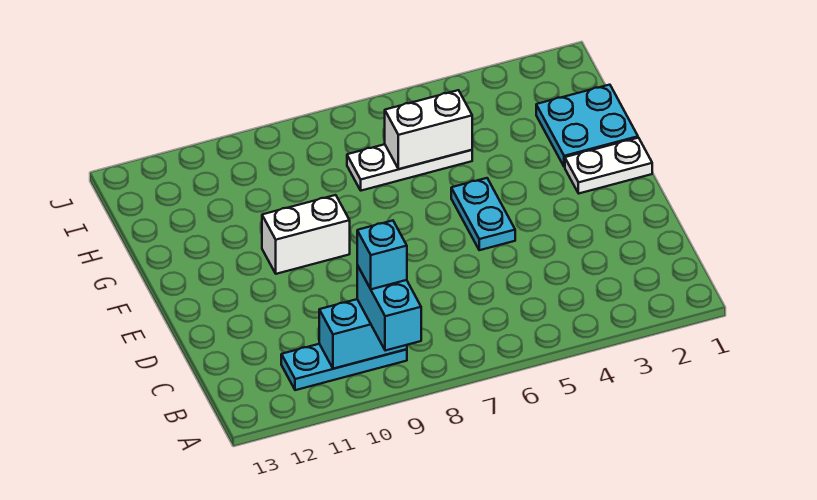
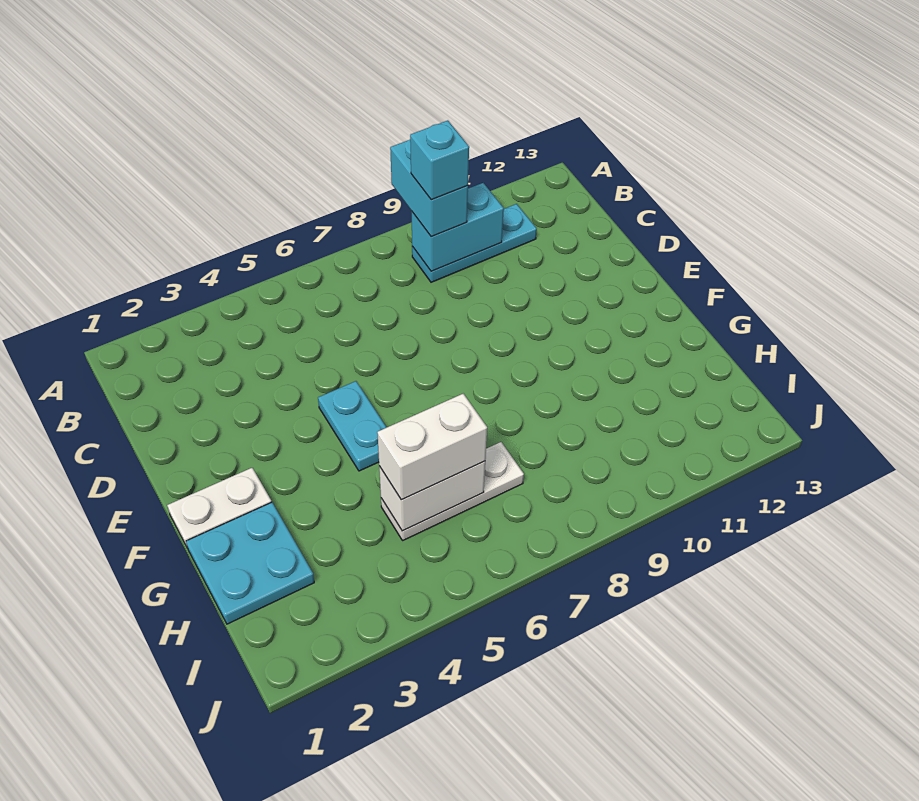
white brick F9:F10 level 1 -> white brick H5:H6 level 3

